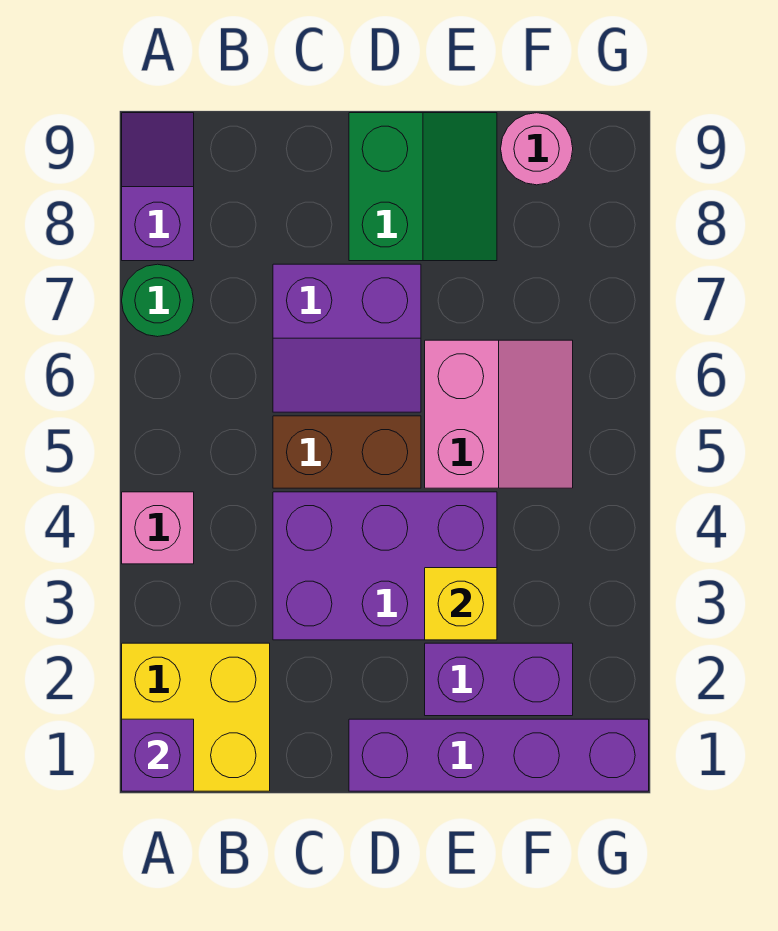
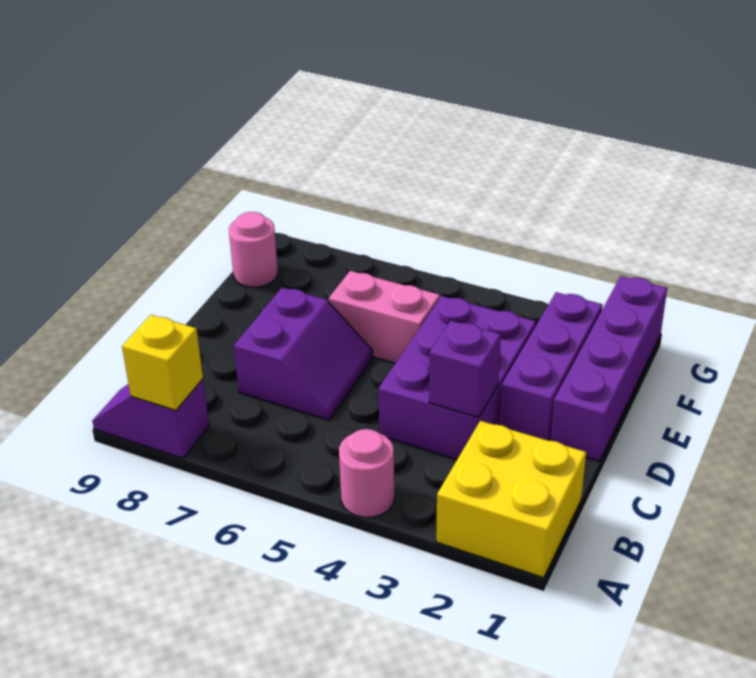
purple brick A1 level 2 -> purple brick C3 level 2
pink brick A4 level 1 -> pink round brick A4 level 1
green round brick A7 level 1 -> none
brown brick C5:D5 level 1 -> none
green slope D8:E9 level 1 top D -> none
purple brick E2:F2 level 1 -> purple brick D2:F2 level 1
yellow brick E3 level 2 -> yellow brick A8 level 2

